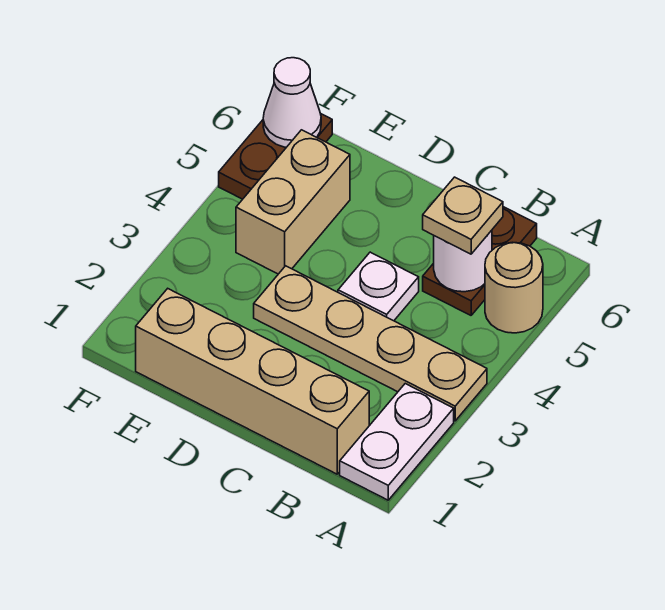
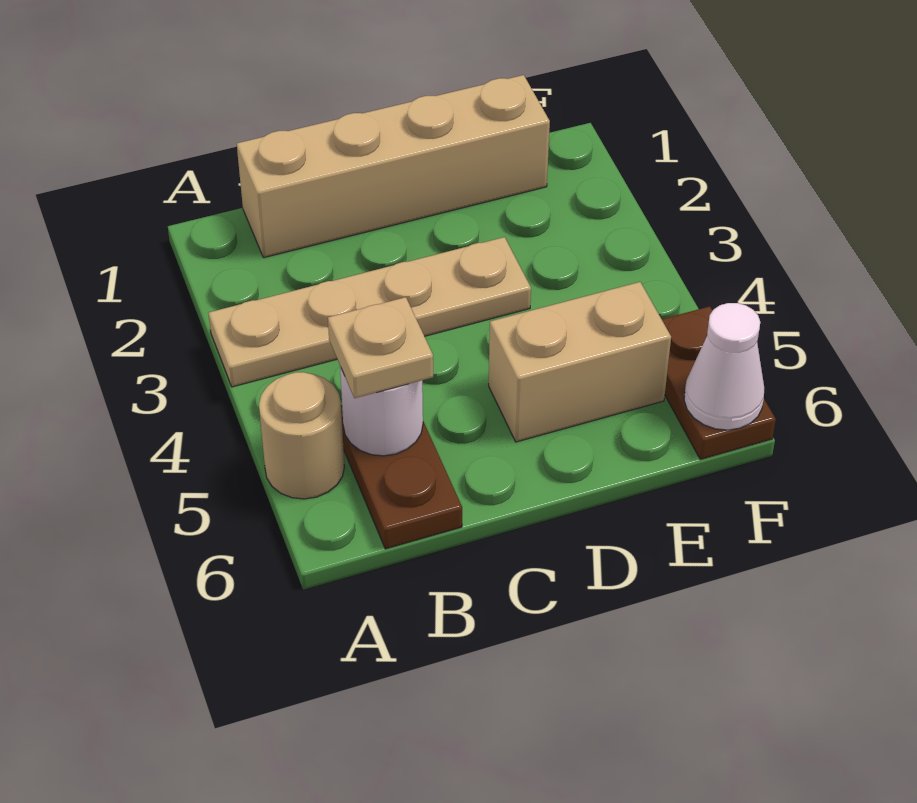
white plate A1:A2 level 1 -> none
white plate C4 level 1 -> none
tan brick E4:E5 level 1 -> tan brick D5:E5 level 1

